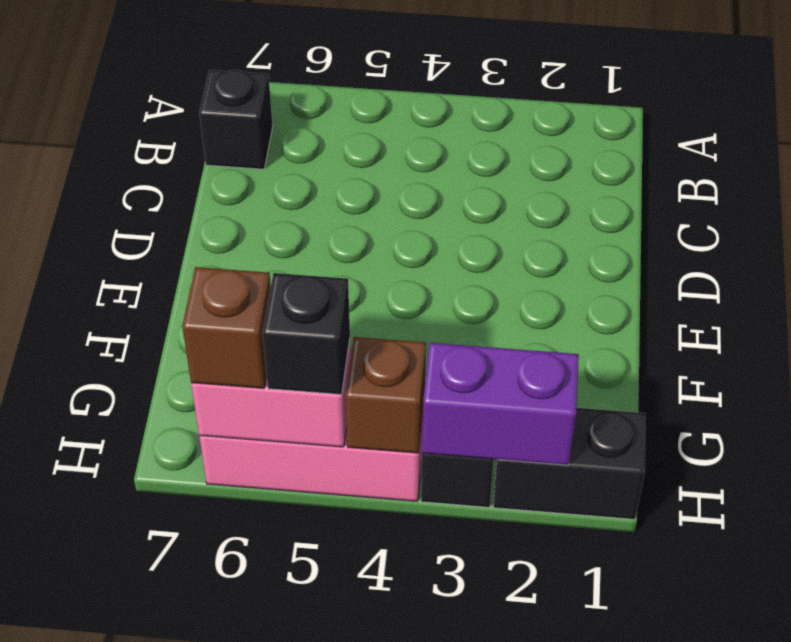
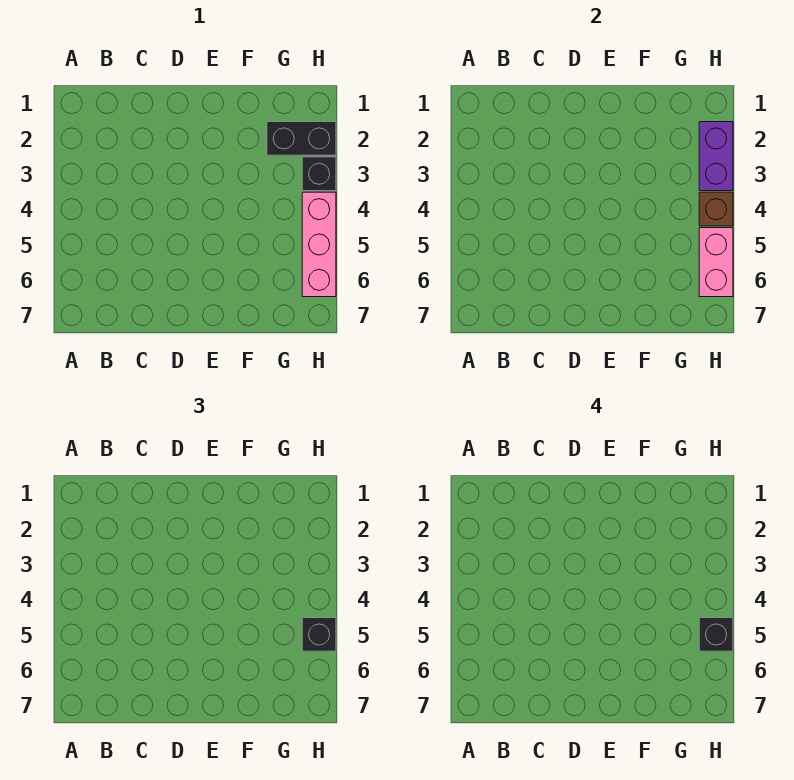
black brick B7 level 1 -> black brick H5 level 4
black brick H1:H2 level 1 -> black brick G2:H2 level 1
brown brick H6 level 3 -> none

